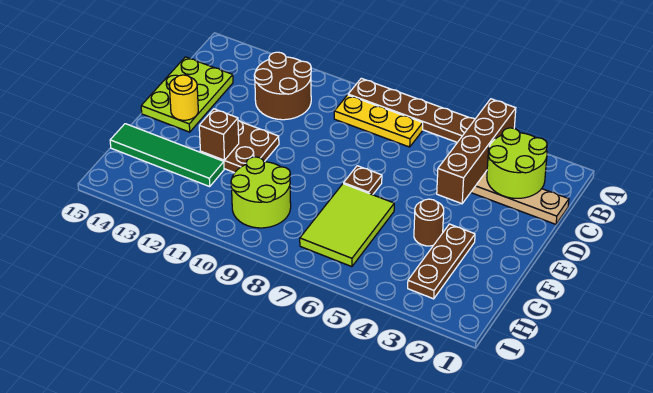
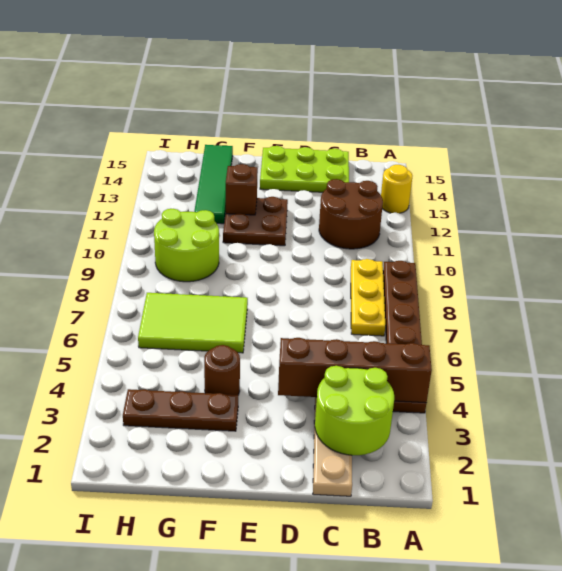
brown plate E7 level 1 -> none
yellow round brick E14 level 2 -> yellow round brick A13 level 1

